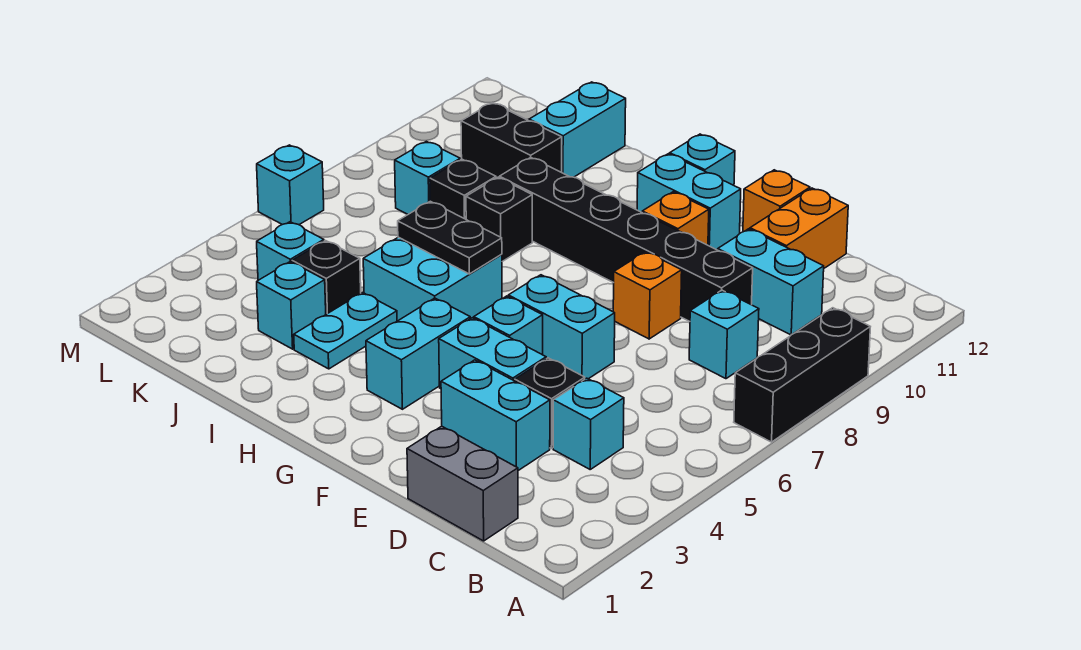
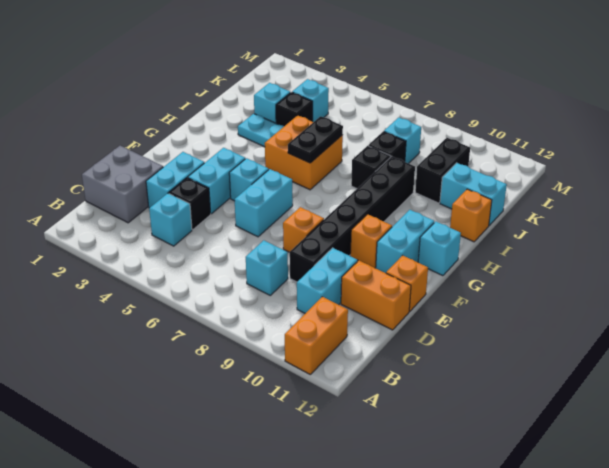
black brick A7:A9 level 1 -> none
none -> orange brick A11:B11 level 1
grey brick C1:D1 level 1 -> grey brick C1:D2 level 1
cyan brick G3:G4 level 1 -> none
cyan brick H5:I6 level 1 -> orange brick H5:I6 level 1
none -> orange brick I12 level 1
cyan brick M6 level 1 -> none

